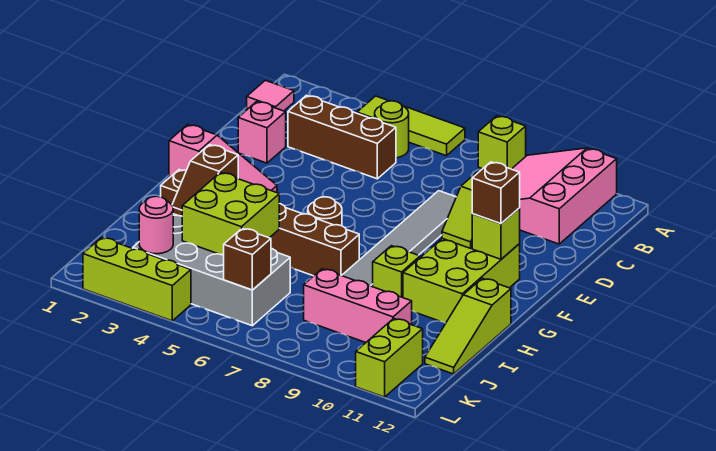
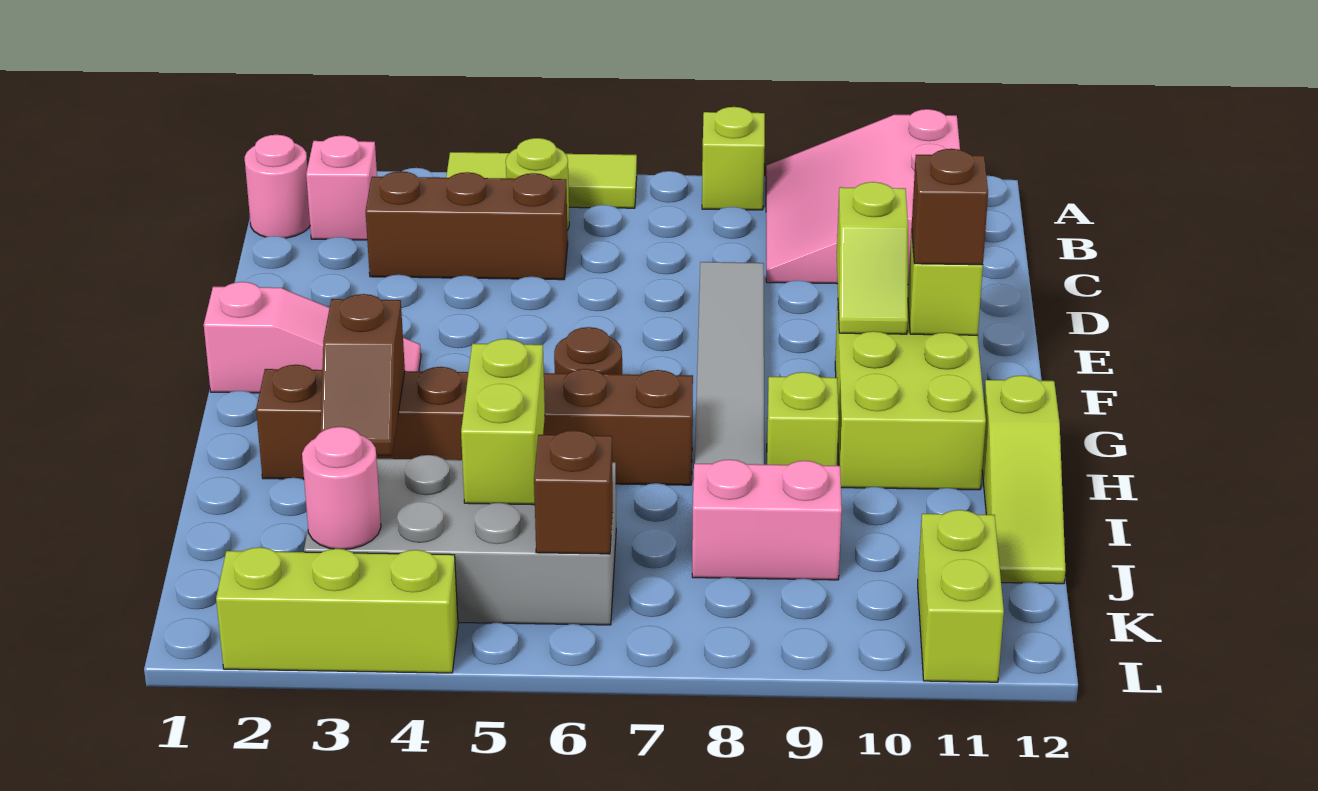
pink tile B1 level 1 -> pink round brick B1 level 1
pink brick D2 level 1 -> pink brick B2 level 1
lime brick I4:J5 level 2 -> lime brick I5:J5 level 2
pink brick J8:J10 level 1 -> pink brick J8:J9 level 1

